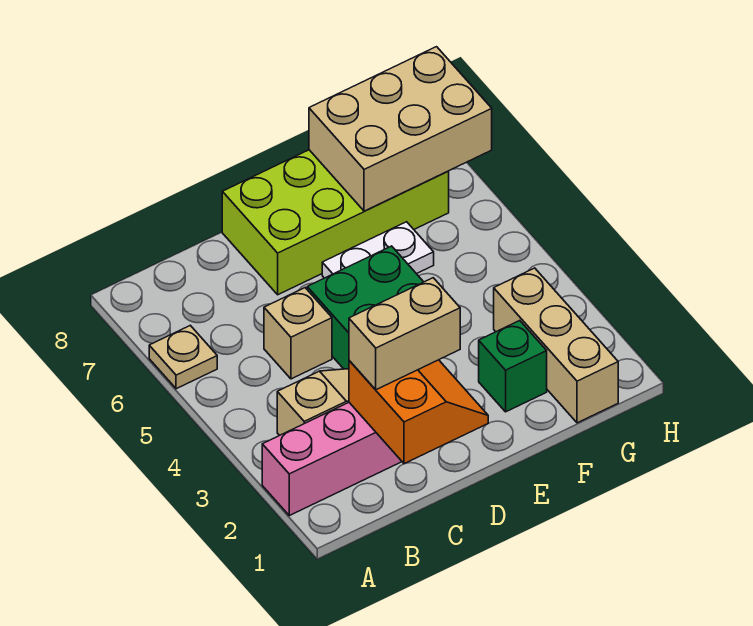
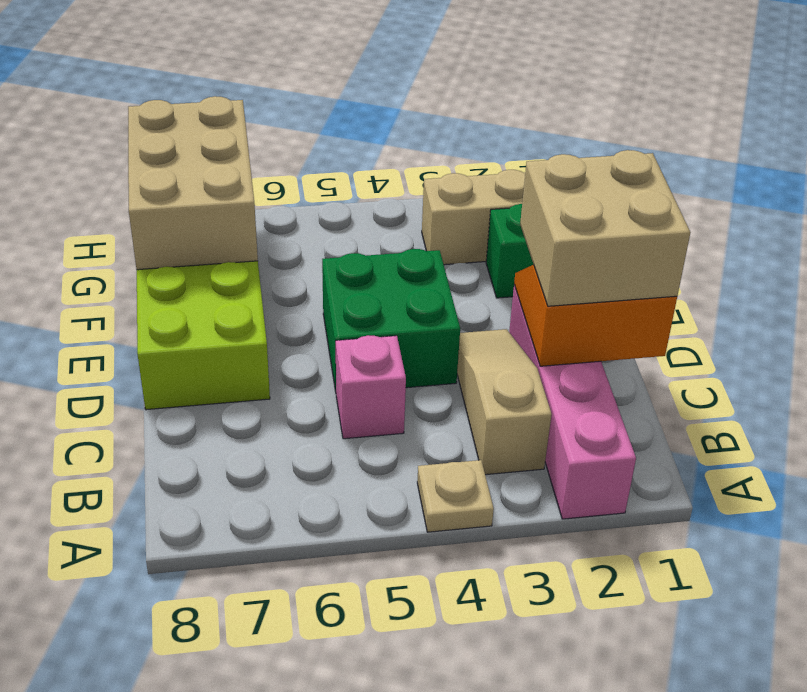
tan plate A6 level 1 -> tan plate A4 level 1
tan brick C2:D2 level 3 -> tan brick C1:D2 level 3
tan brick C5 level 1 -> pink brick C5 level 1
white plate E6:F6 level 1 -> none

